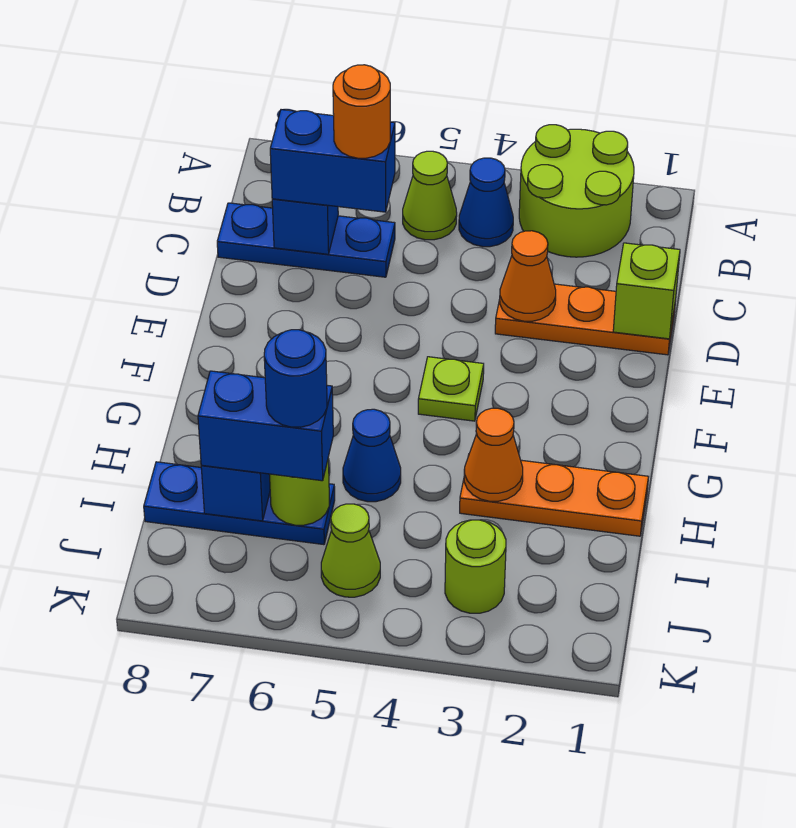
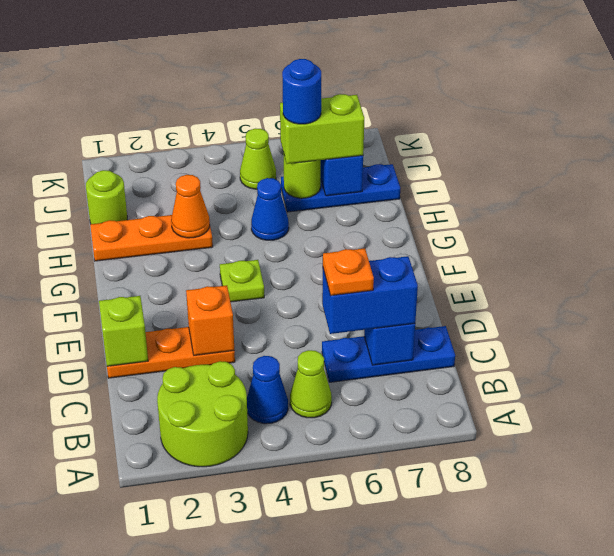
orange round brick C6 level 4 -> orange plate C6 level 4
orange cone D3 level 2 -> orange brick D3 level 2
blue brick I6:I7 level 3 -> lime brick I6:I7 level 3
lime round brick J3 level 1 -> lime round brick I1 level 1

